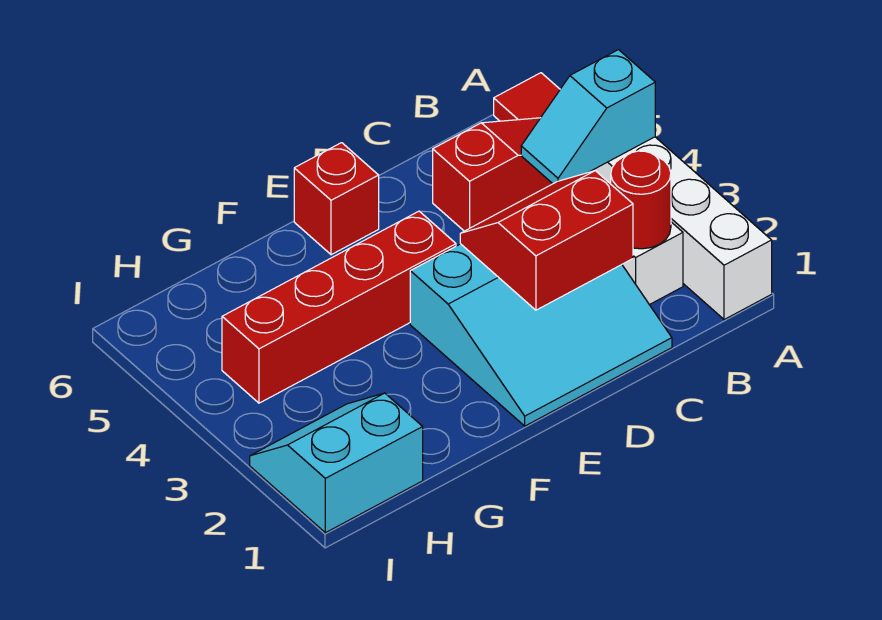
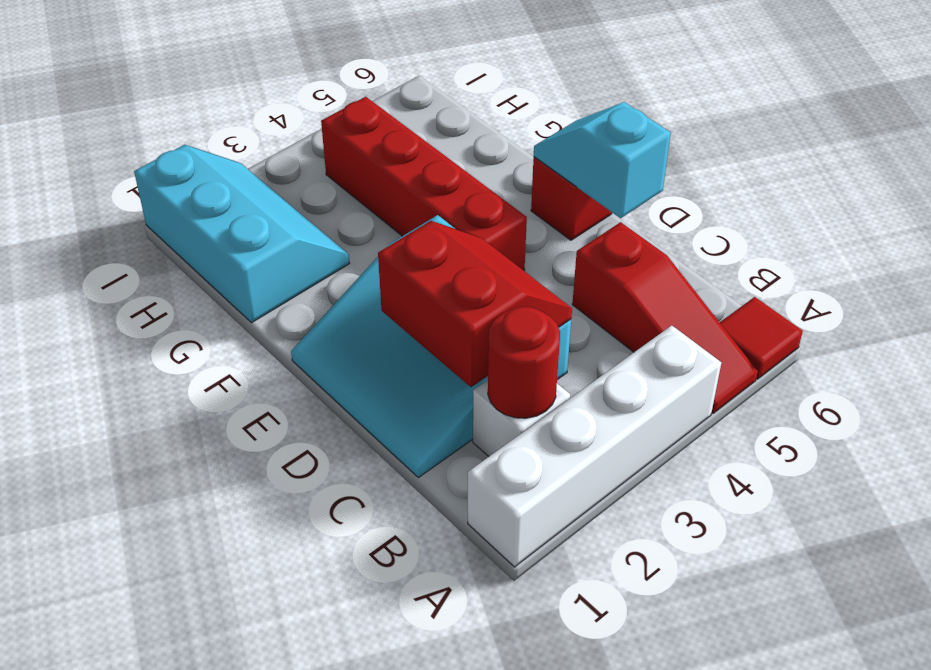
cyan slope A4:B4 level 2 top A -> cyan slope D6:E6 level 2 top D
cyan slope H1:I2 level 1 top 1 -> cyan slope G1:I2 level 1 top 1

